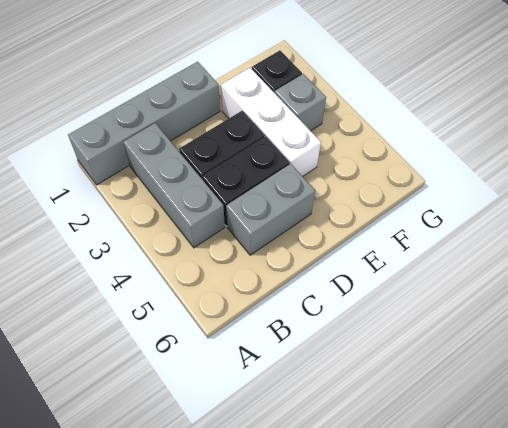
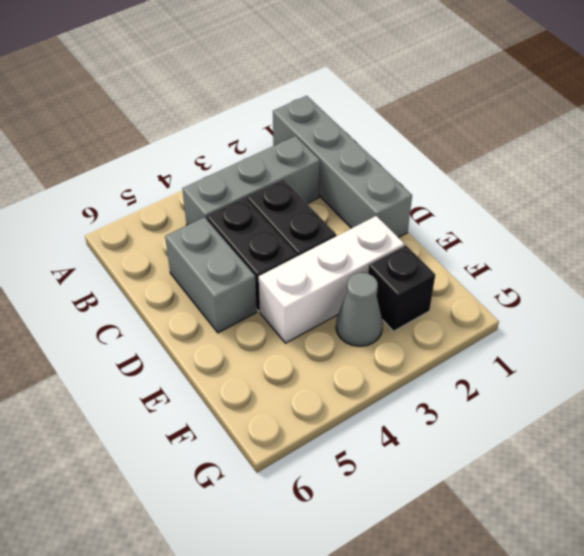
grey brick F3 level 1 -> grey cone F3 level 1

